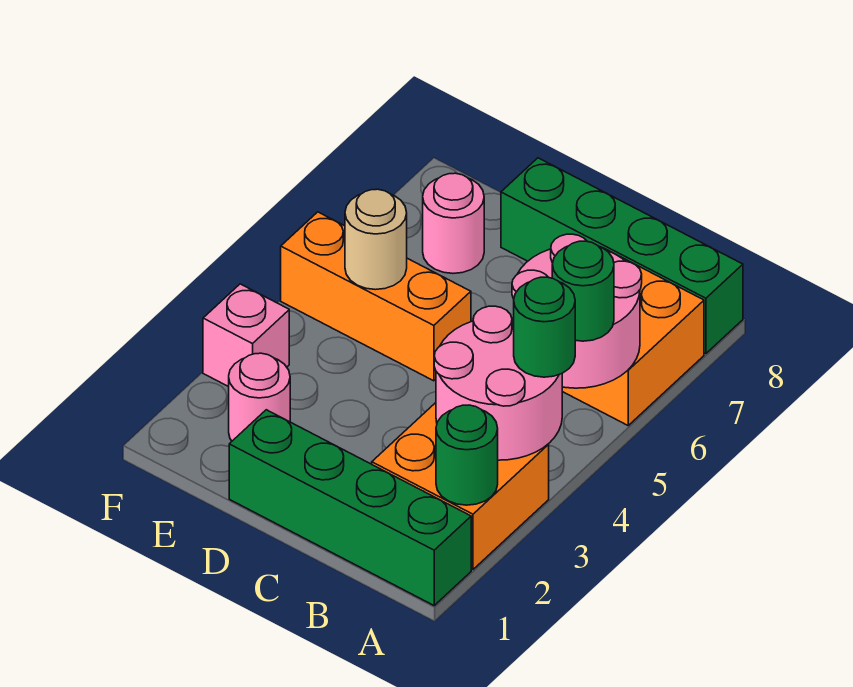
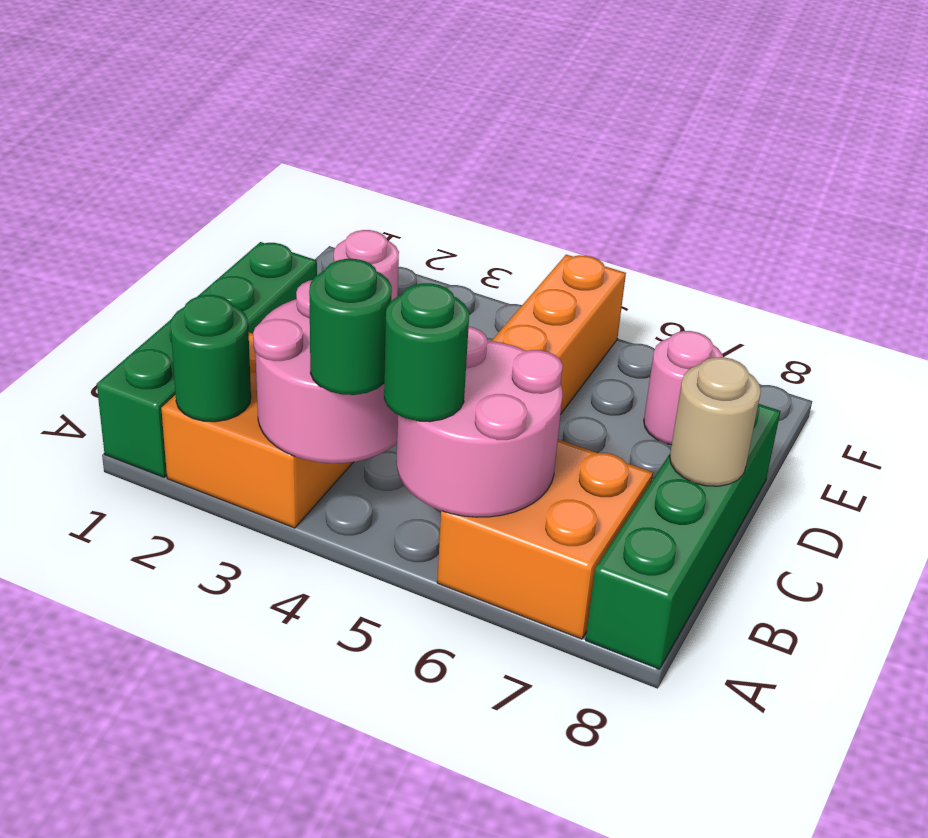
tan round brick E5 level 2 -> tan round brick C8 level 2
pink brick F3 level 1 -> none

